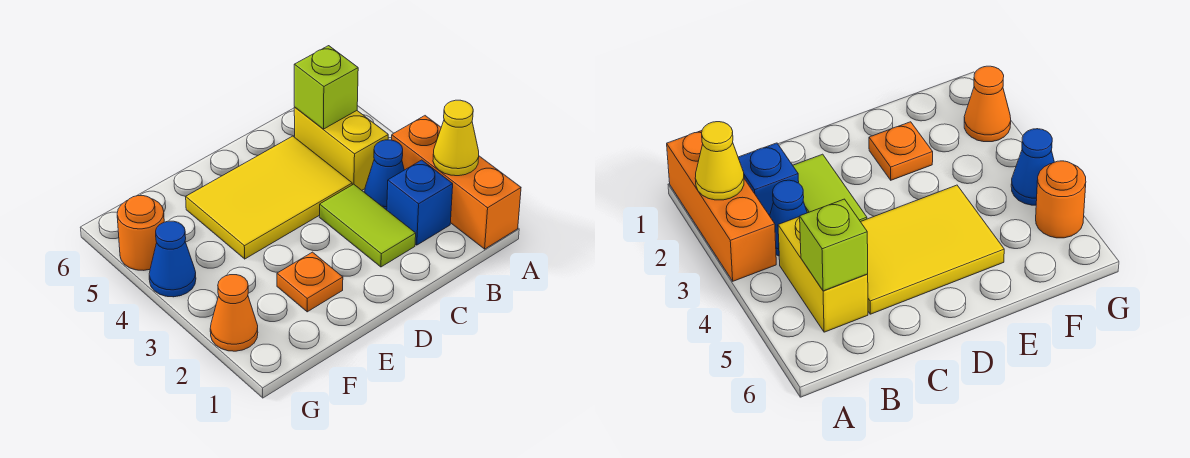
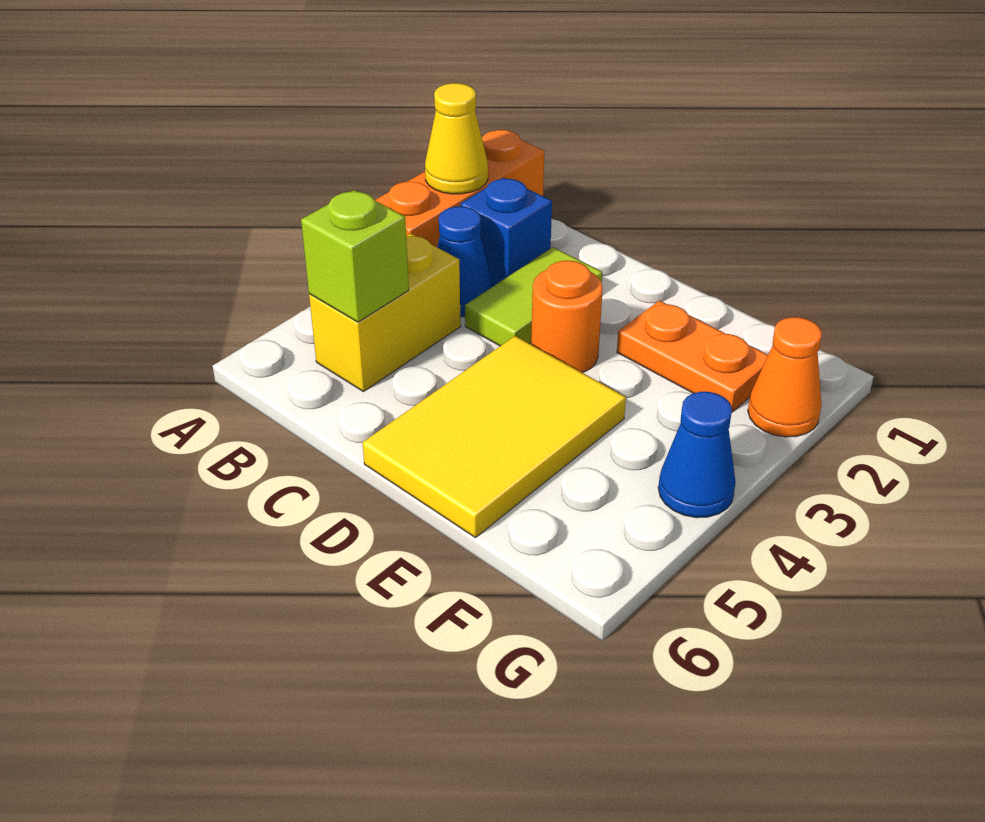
yellow tile C4:E5 level 1 -> yellow tile D4:E6 level 1
orange plate E2 level 1 -> orange plate E2:F2 level 1
orange round brick G5 level 1 -> orange round brick D3 level 1

